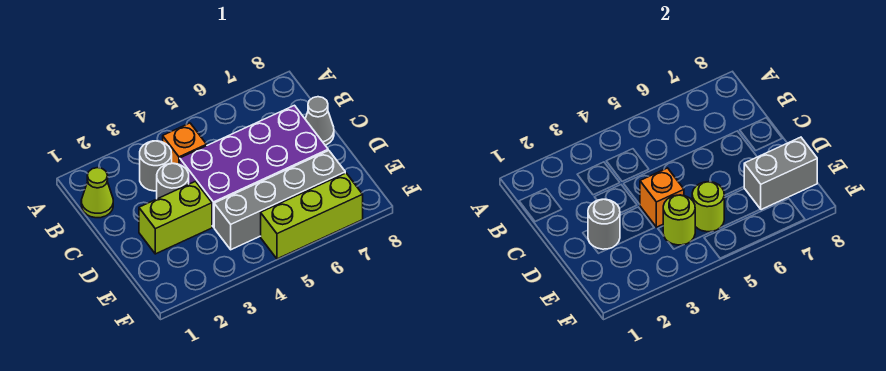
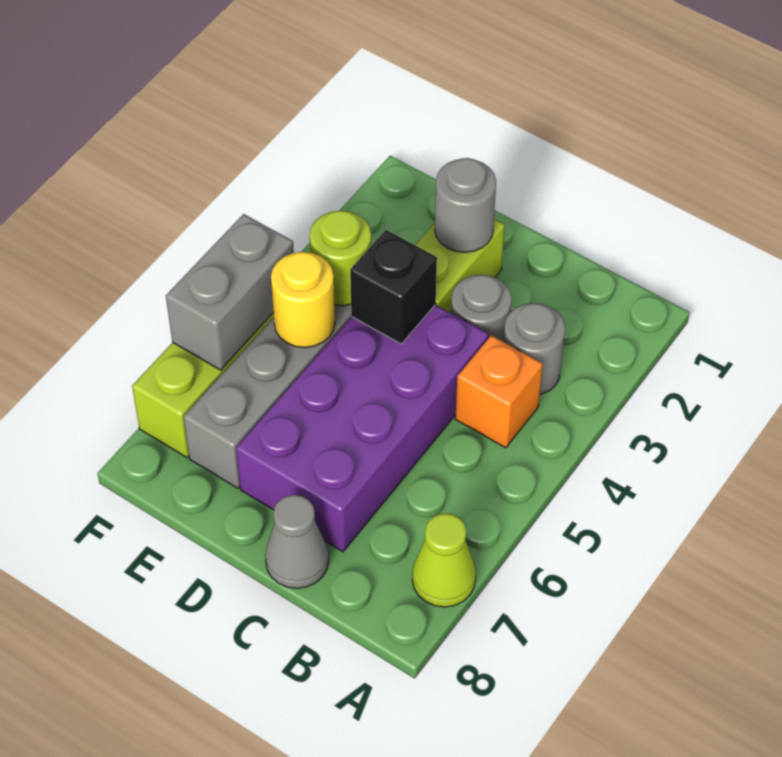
lime cone B1 level 1 -> lime cone A7 level 1
orange brick D4 level 2 -> black brick D4 level 2
lime round brick E5 level 2 -> yellow round brick E5 level 2
grey brick E7:E8 level 2 -> grey brick F5:F6 level 2

